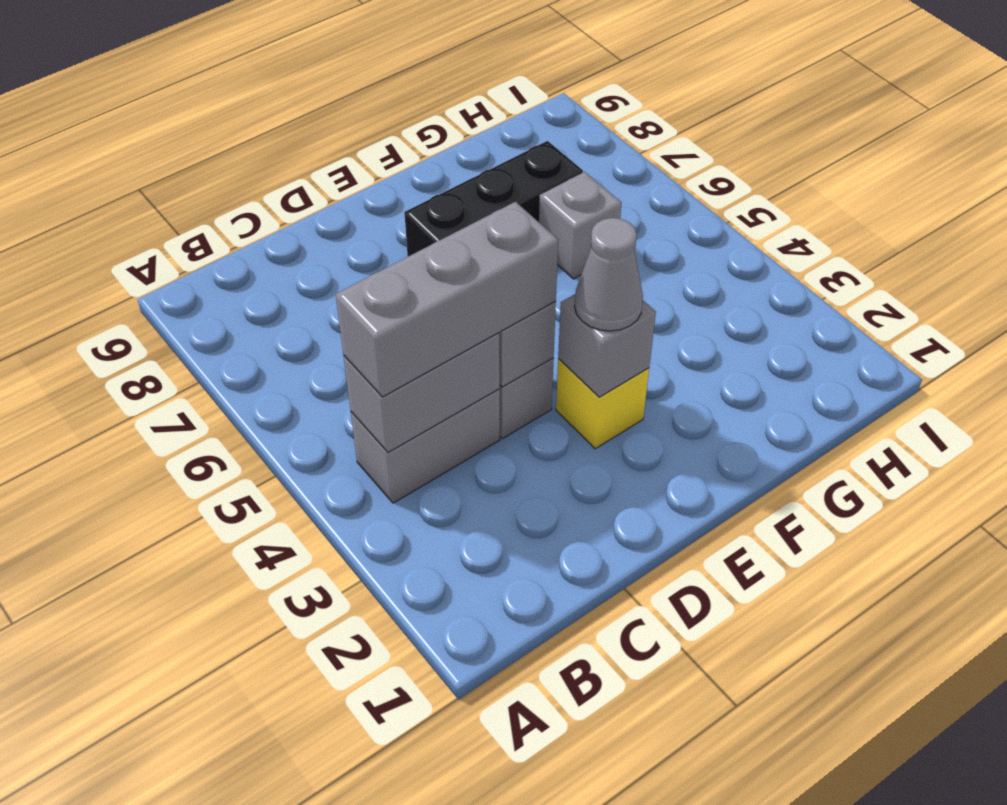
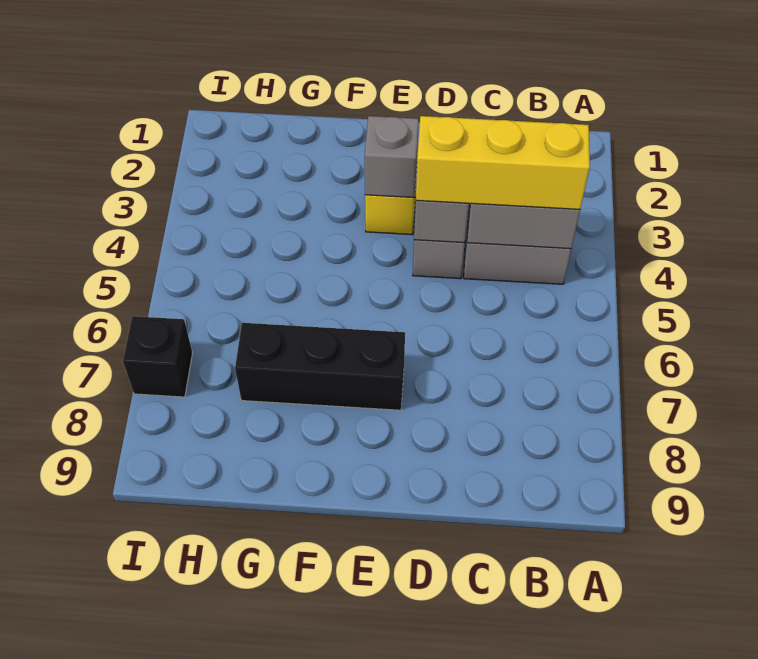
grey brick B4:D4 level 3 -> yellow brick B4:D4 level 3
grey cone E3 level 3 -> none
grey brick G6 level 1 -> none
none -> black brick I7 level 1

